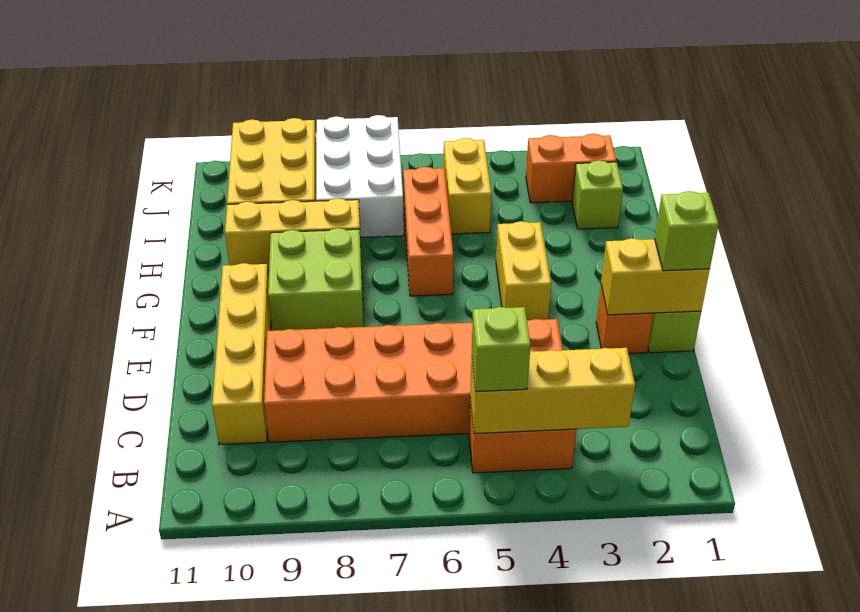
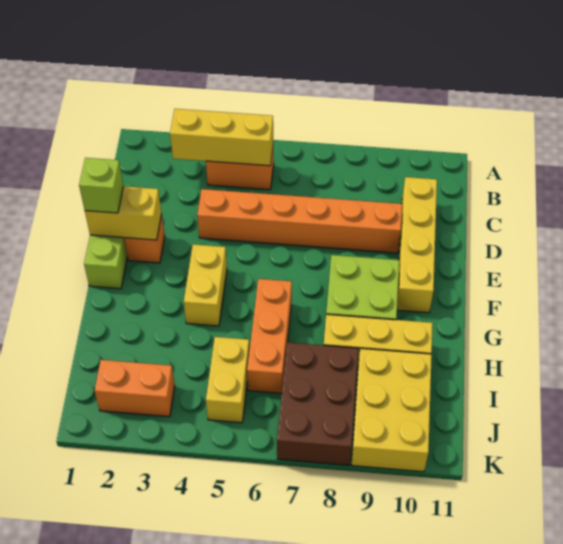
lime brick B5 level 3 -> none
orange brick C4:D9 level 1 -> orange brick D4:D9 level 1
lime brick I2 level 1 -> none
white brick I7:K8 level 1 -> brown brick I7:K8 level 1

